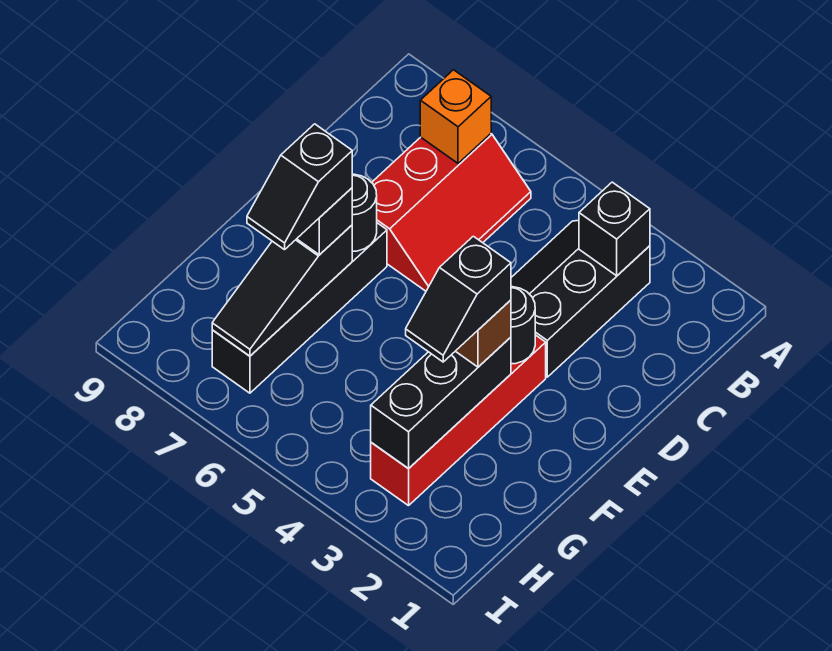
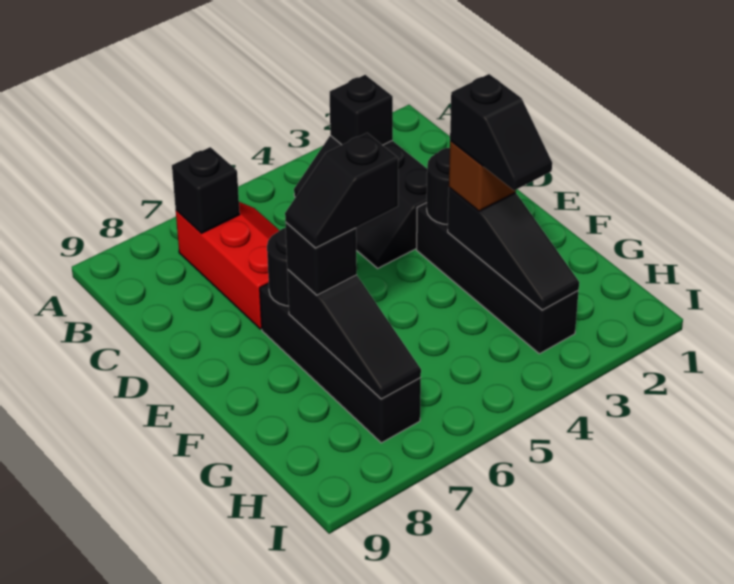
orange brick B7 level 2 -> black brick B7 level 2
red brick E3:H3 level 1 -> black brick E3:H3 level 1
black brick F3:H3 level 2 -> black slope F3:H3 level 2 top F
black slope F7:G7 level 4 top F -> black slope F6:F7 level 4 top 6

